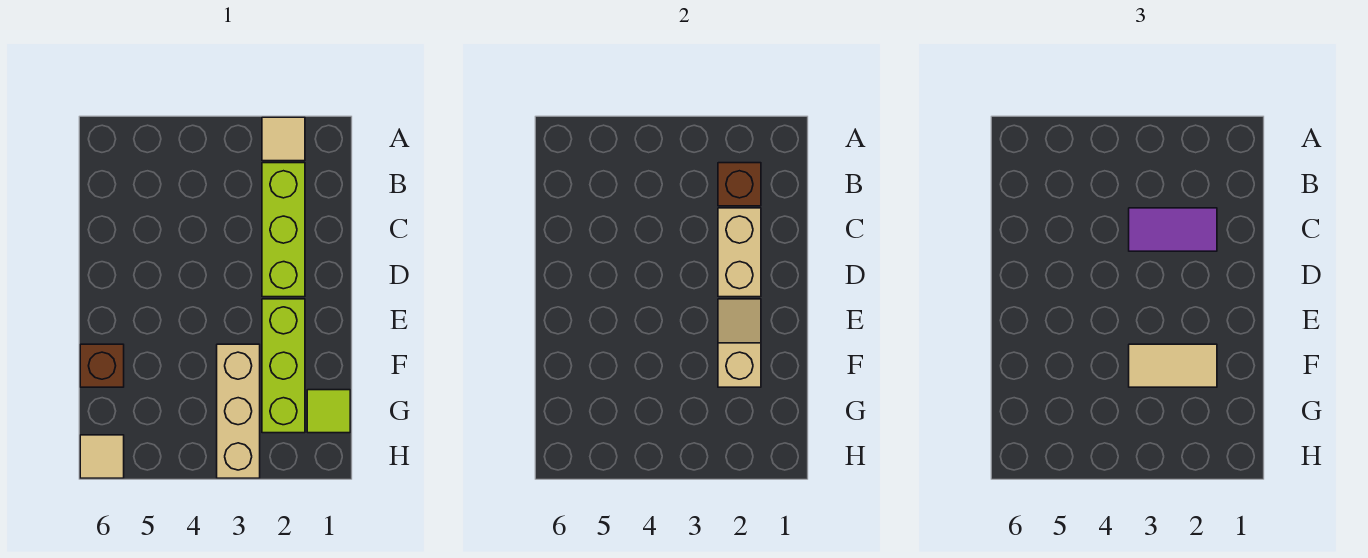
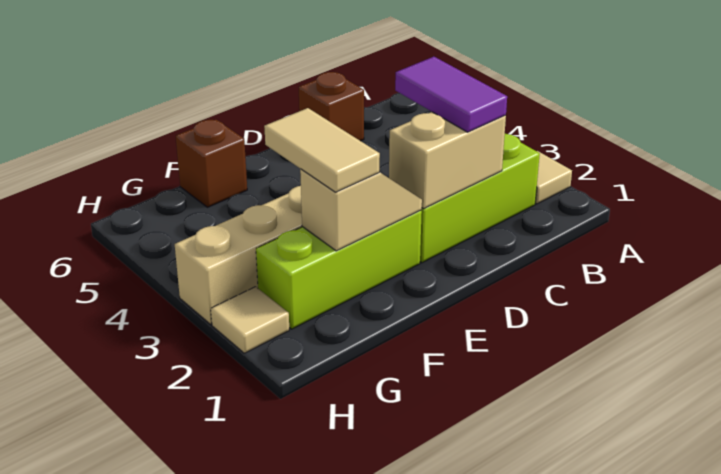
brown brick B2 level 2 -> brown brick C6 level 1
lime tile G1 level 1 -> none
tan tile H6 level 1 -> tan tile H2 level 1

